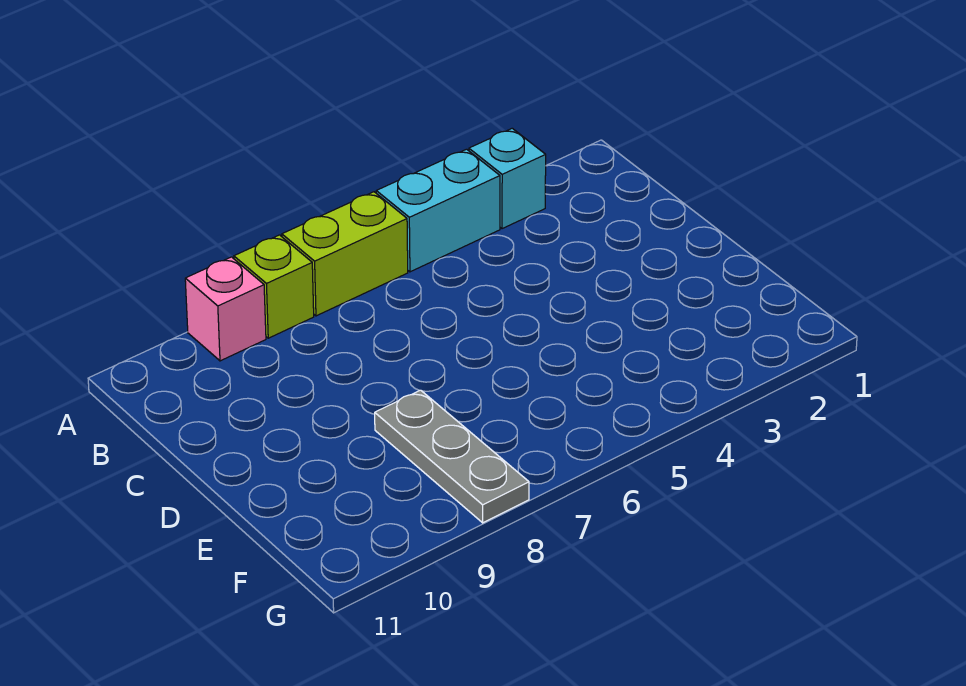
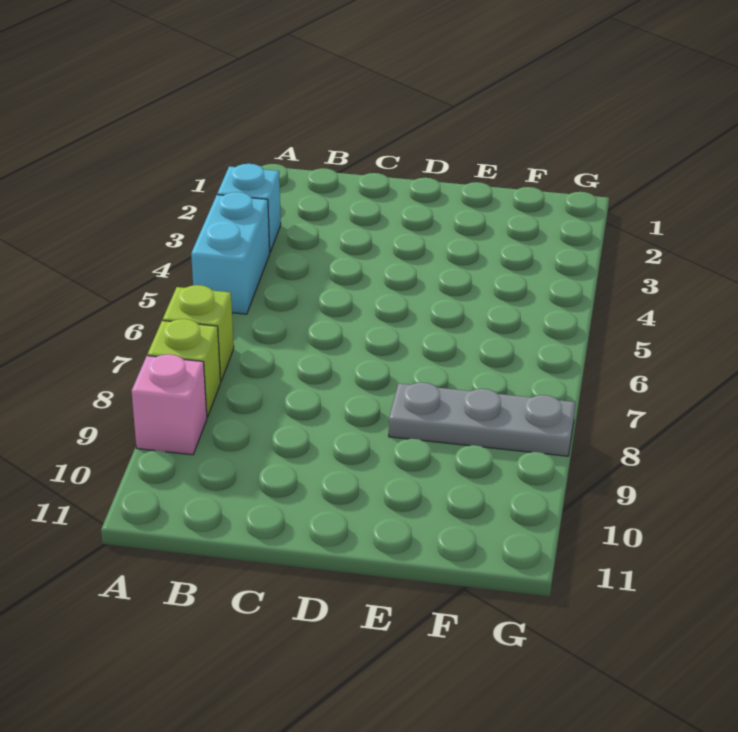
lime brick A6:A7 level 1 -> lime brick A7 level 1

